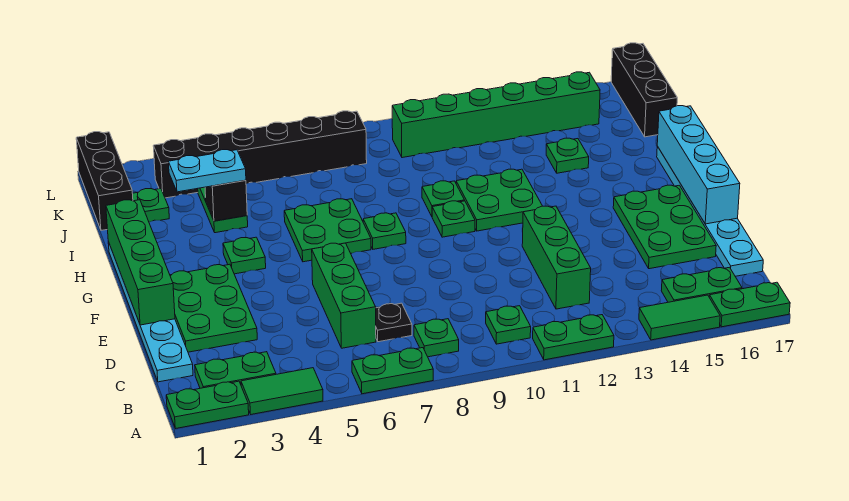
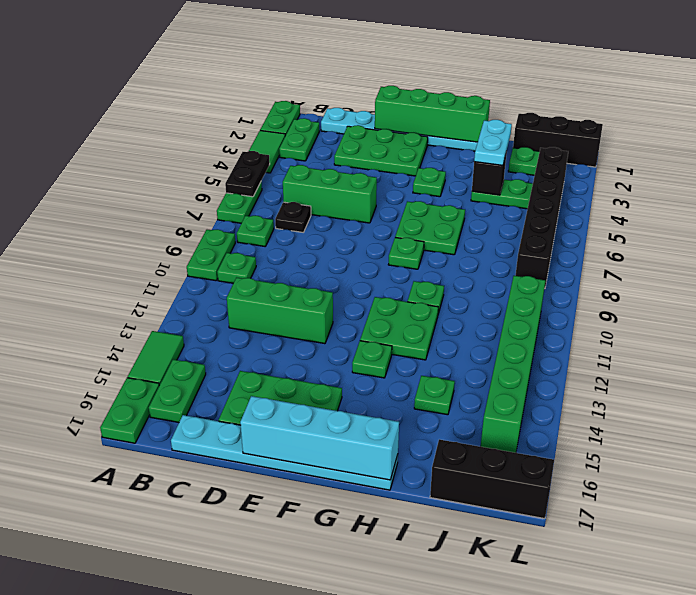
none -> black plate A5:A6 level 2
green plate A11:A12 level 1 -> green plate A9:A10 level 1
green plate G10 level 1 -> green plate G13 level 1

